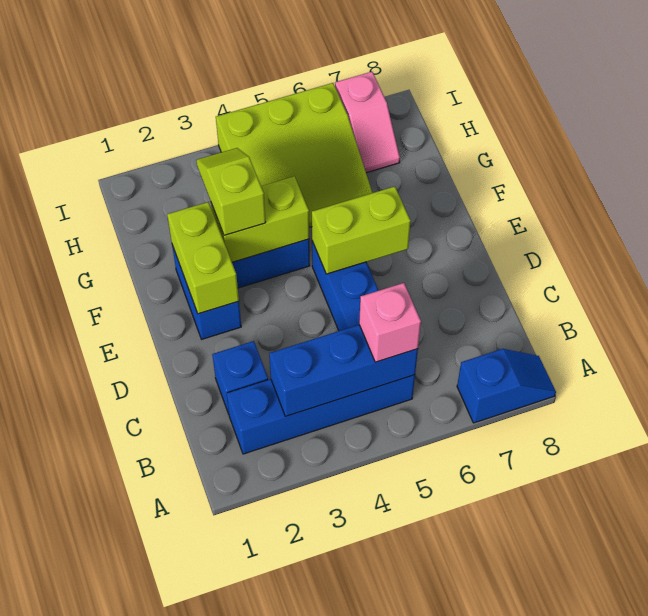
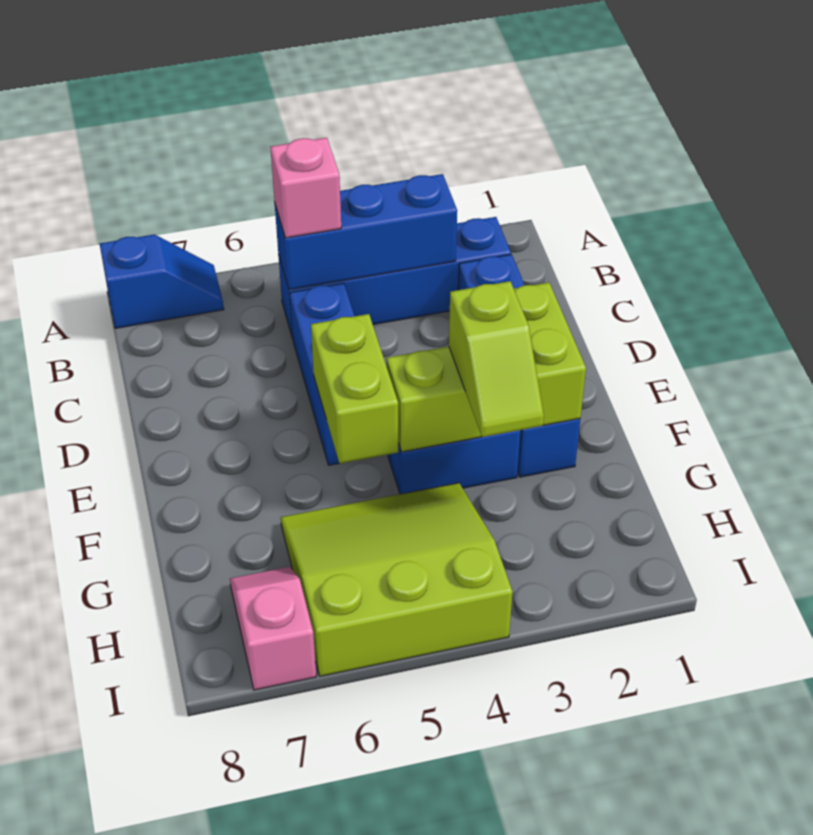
blue slope A7:A8 level 1 top 7 -> blue slope A7:A8 level 1 top 8
lime brick E5:E6 level 2 -> lime brick E5:F5 level 2

